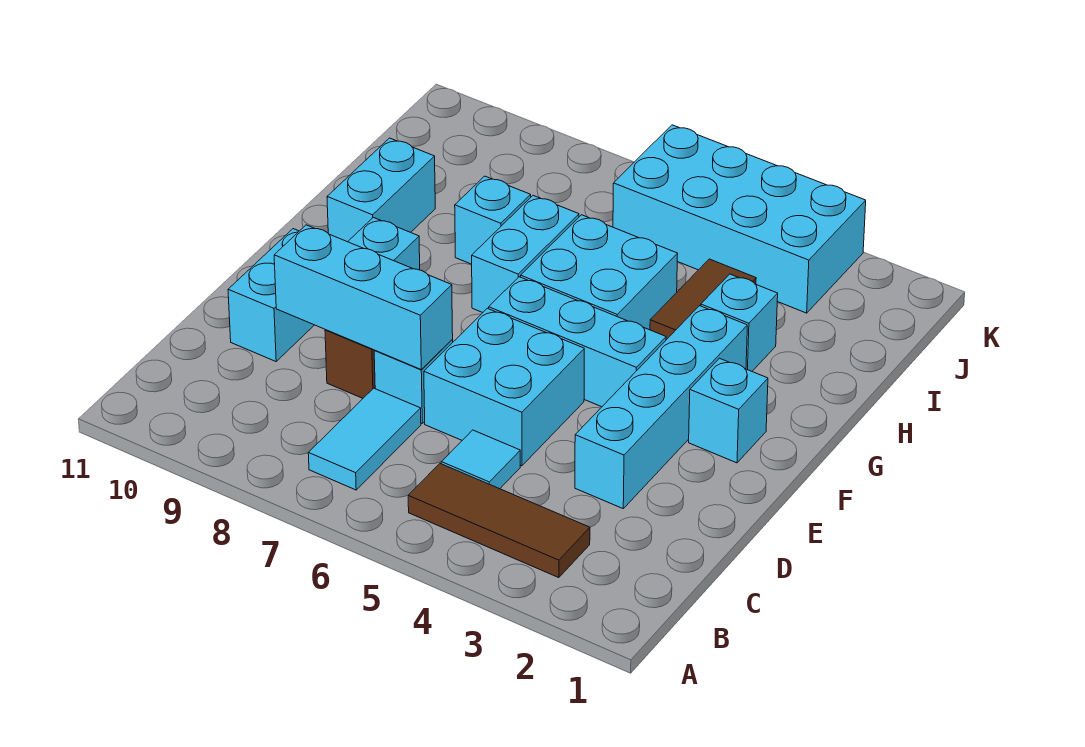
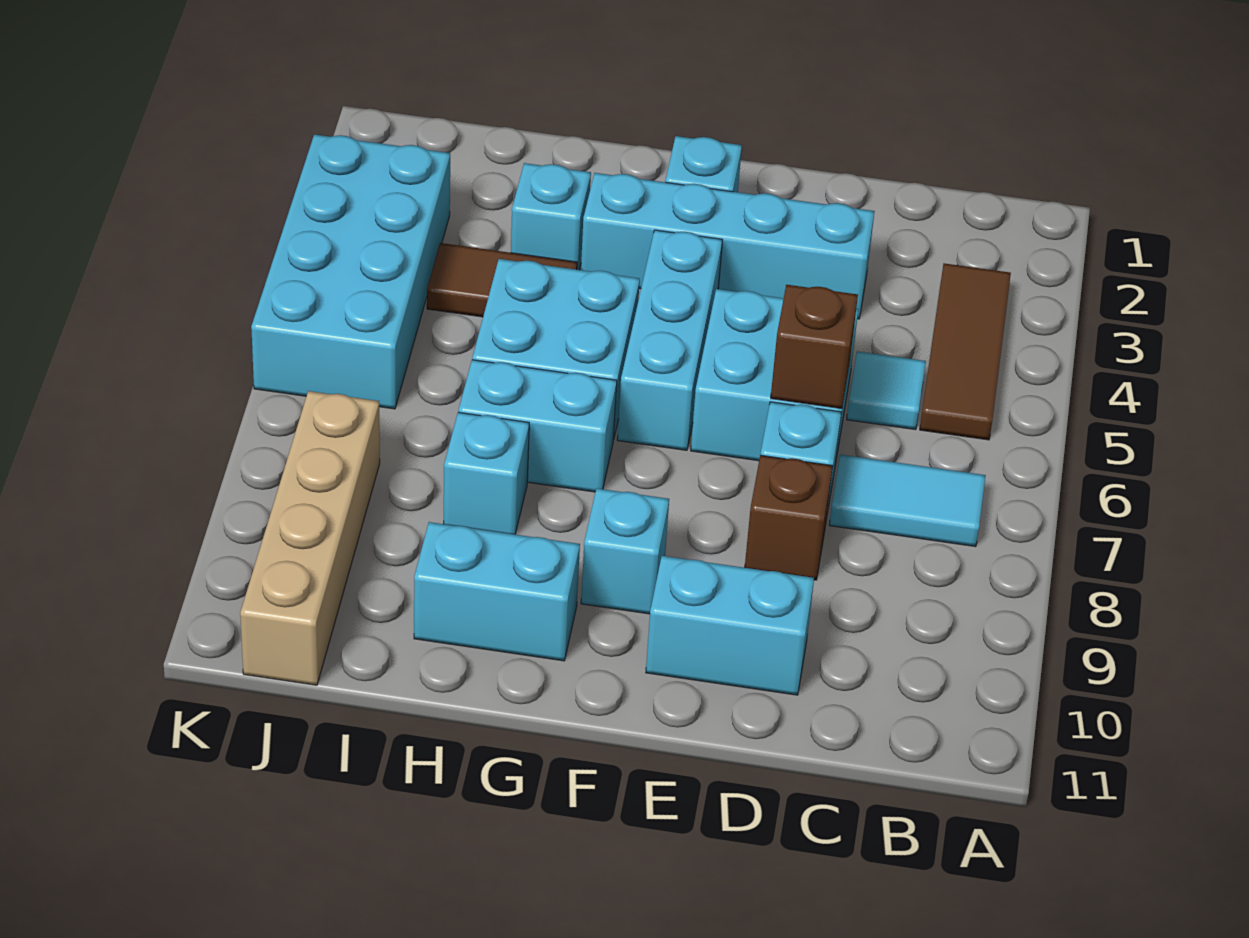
none -> brown brick D6 level 2
cyan brick D7:D9 level 2 -> none
none -> tan brick J8:J11 level 1

